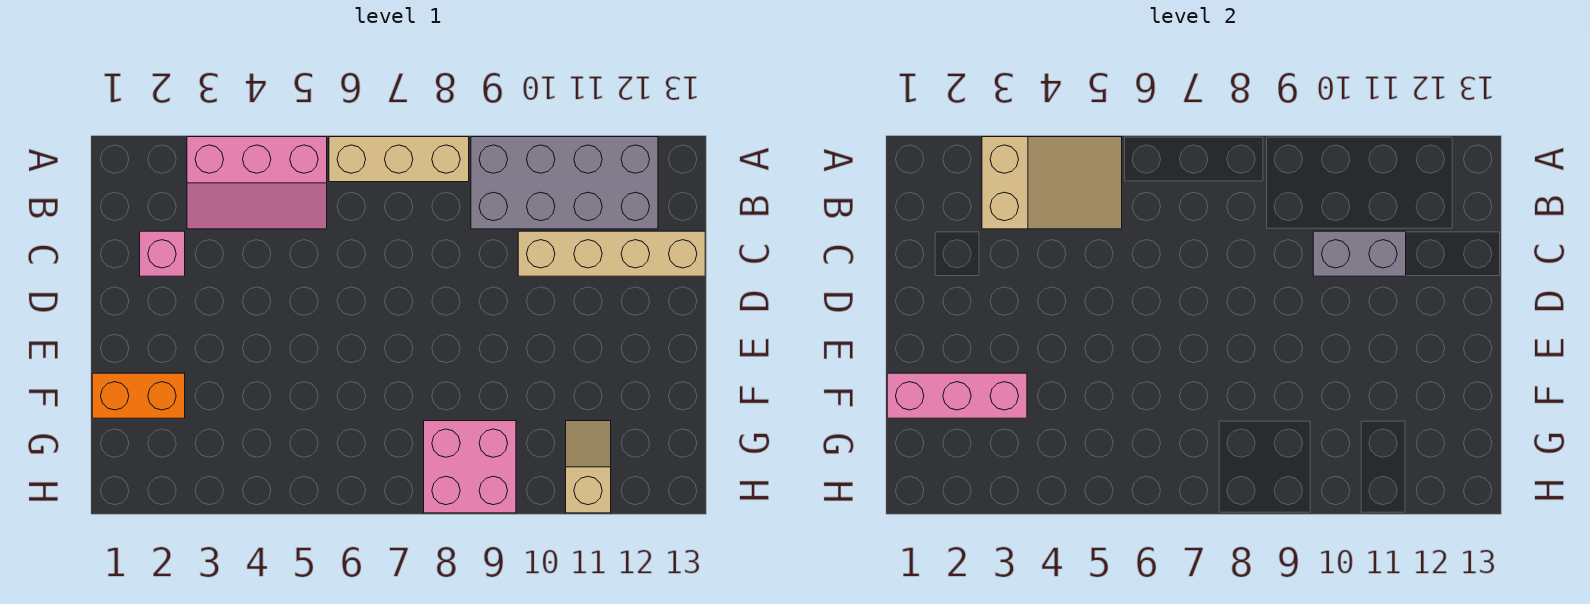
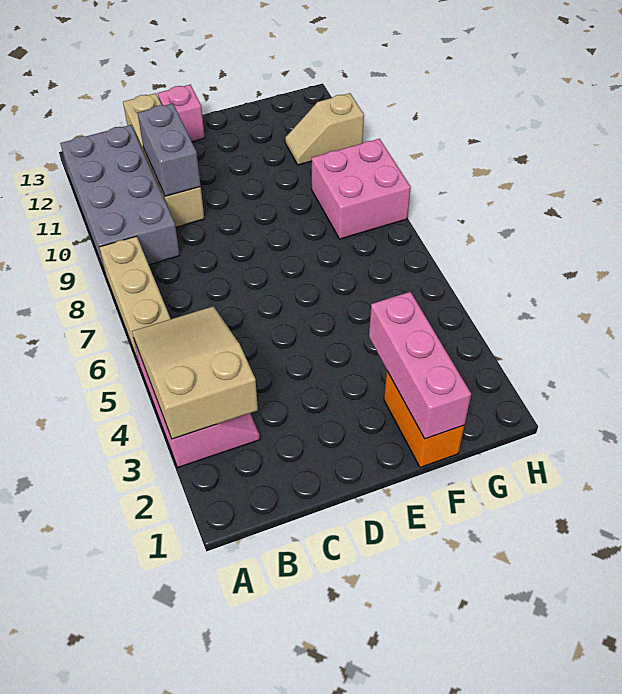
pink brick C2 level 1 -> pink brick D13 level 1

